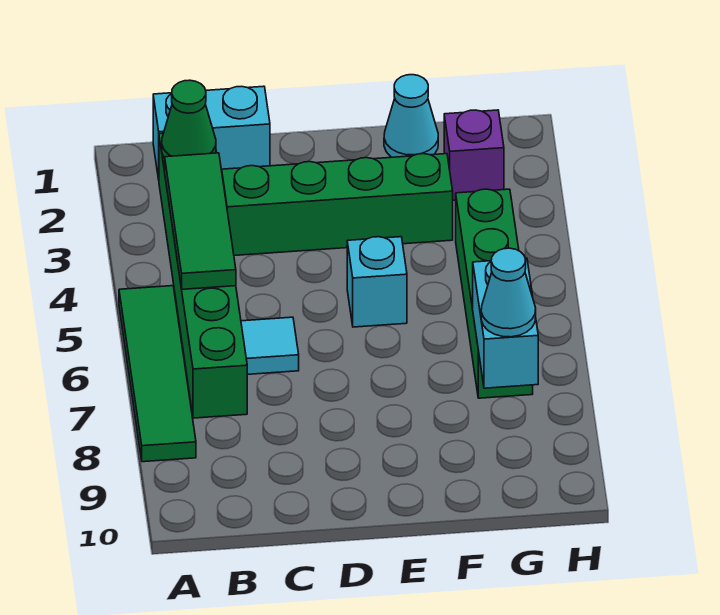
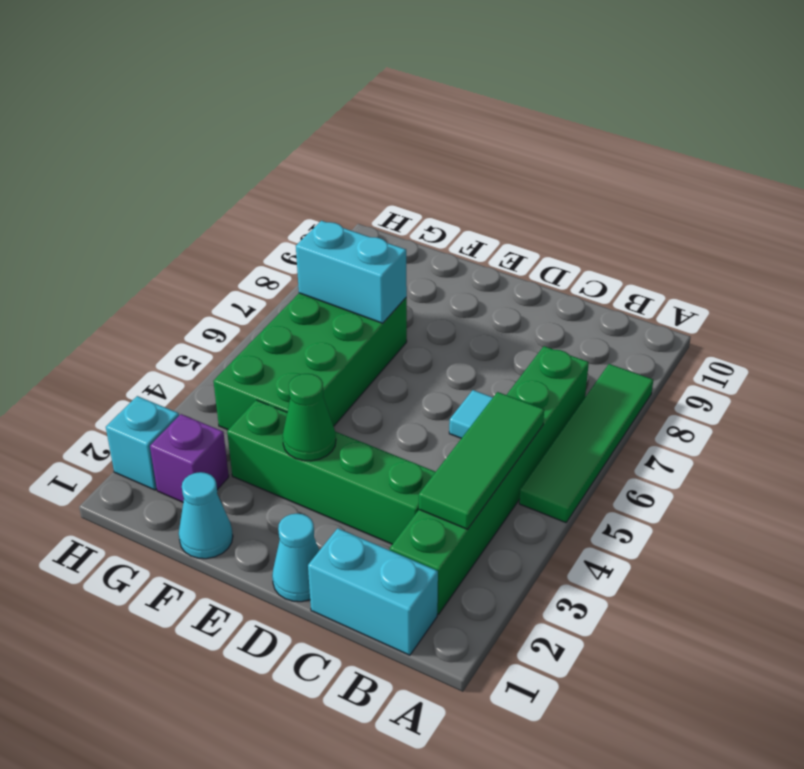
green cone B2 level 2 -> green cone E3 level 2
cyan brick E5 level 1 -> cyan brick H2 level 1
green brick G4:G7 level 1 -> green brick F4:G7 level 1
cyan brick G7:G8 level 2 -> cyan brick F7:G7 level 2
cyan cone G8 level 3 -> cyan cone D1 level 1

